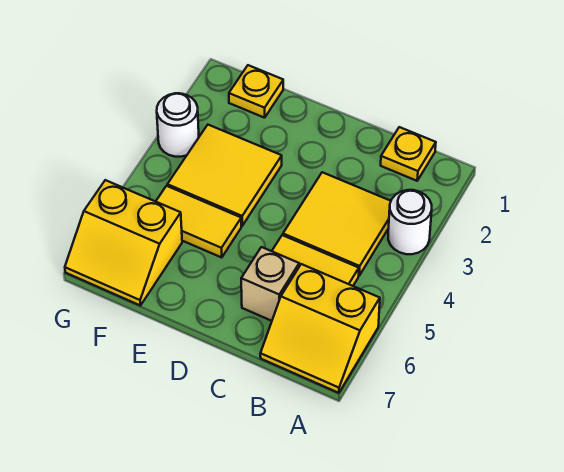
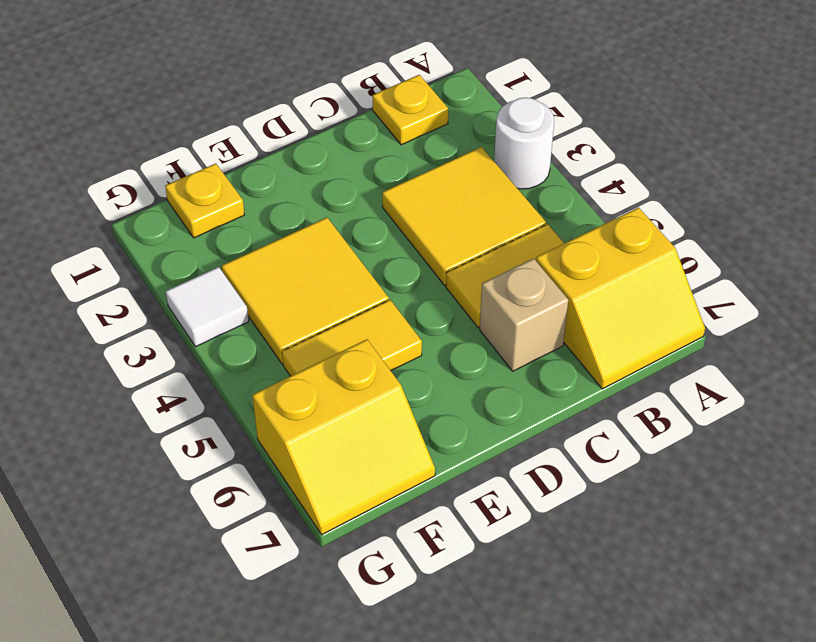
white round brick G3 level 1 -> white tile G3 level 1

